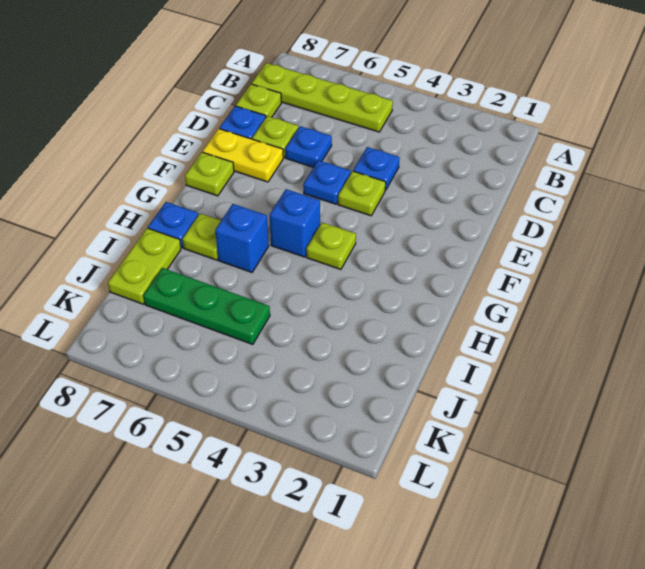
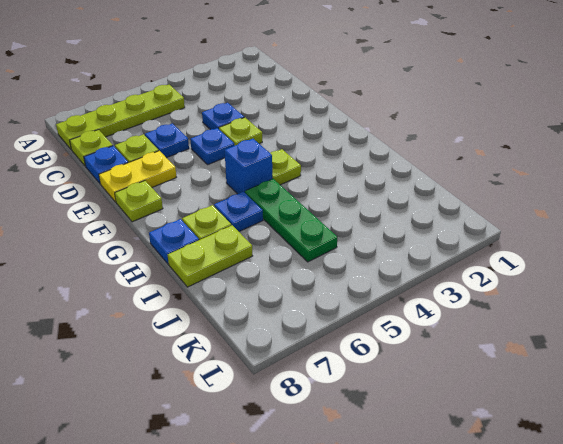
blue brick H6 level 1 -> blue plate H6 level 1
lime plate I8:J8 level 1 -> lime plate I7:I8 level 1
green plate J5:J7 level 1 -> green plate H5:J5 level 1

